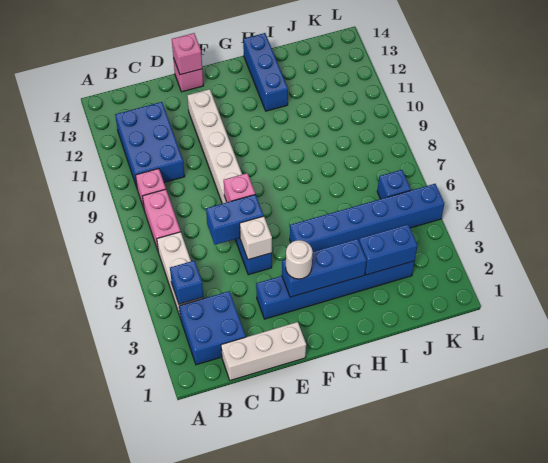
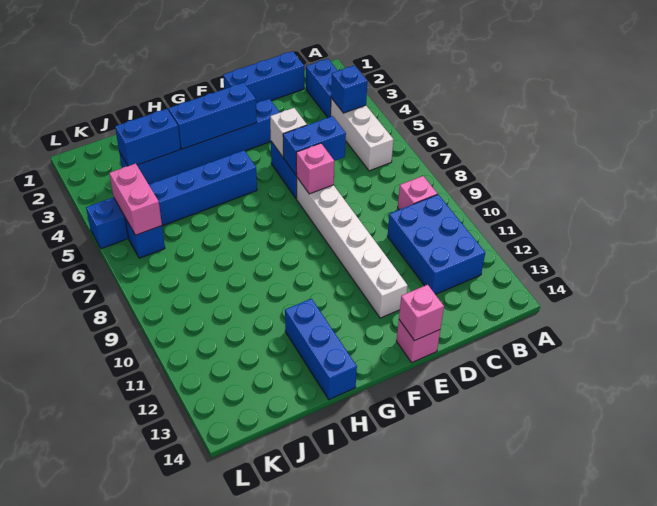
blue brick B2:C3 level 1 -> blue brick B2:B3 level 1
pink brick B7:B8 level 1 -> pink brick K5:K6 level 2
white brick C1:E1 level 1 -> blue brick C1:E1 level 1
white round brick F3 level 3 -> none

